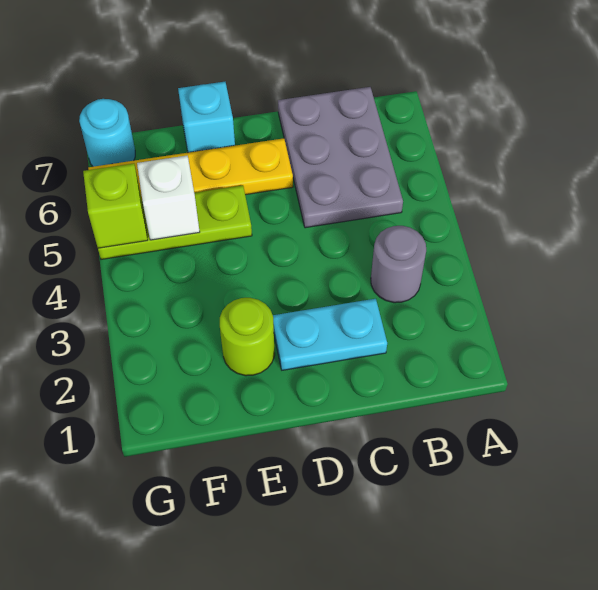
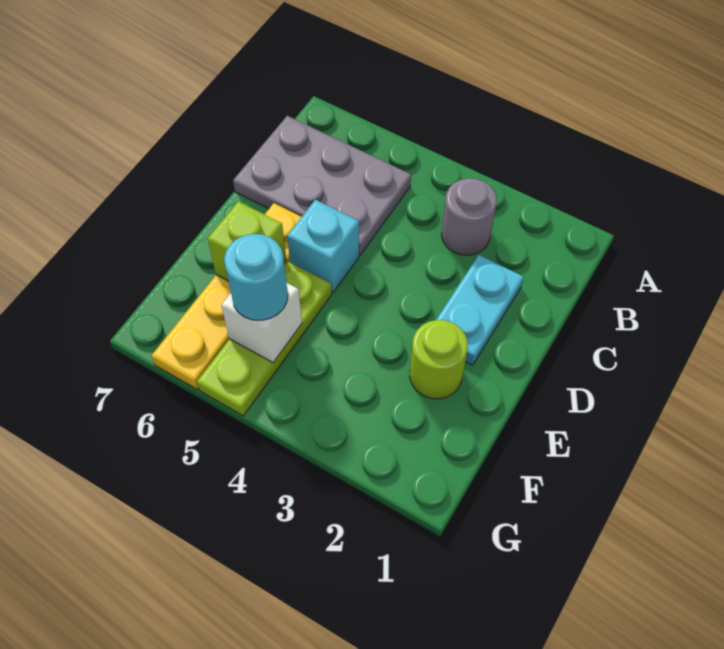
cyan brick E7 level 1 -> cyan brick D5 level 1
lime brick G5 level 2 -> lime brick E6 level 2
cyan round brick G7 level 1 -> cyan round brick F5 level 3

